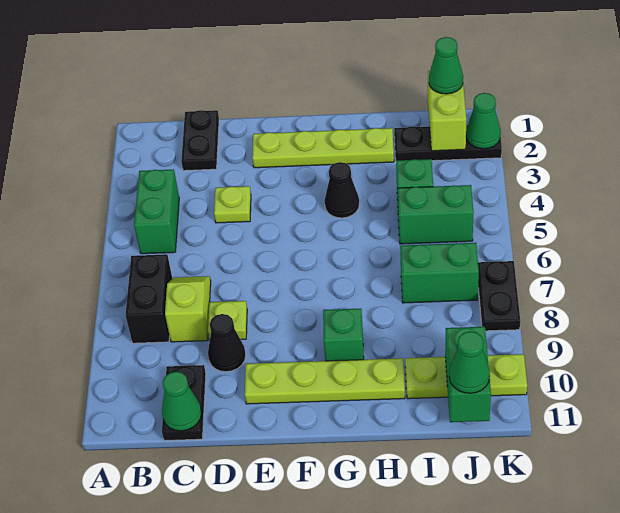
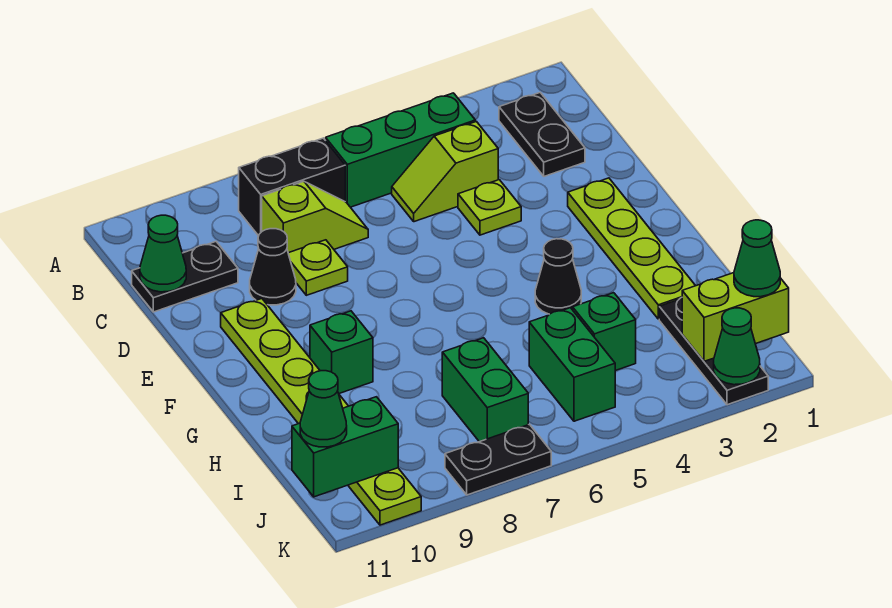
green brick B4:B5 level 1 -> green brick B4:B6 level 1
black plate C1:C2 level 1 -> black plate B2:C2 level 1
none -> lime slope C4:C5 level 1 top 4

